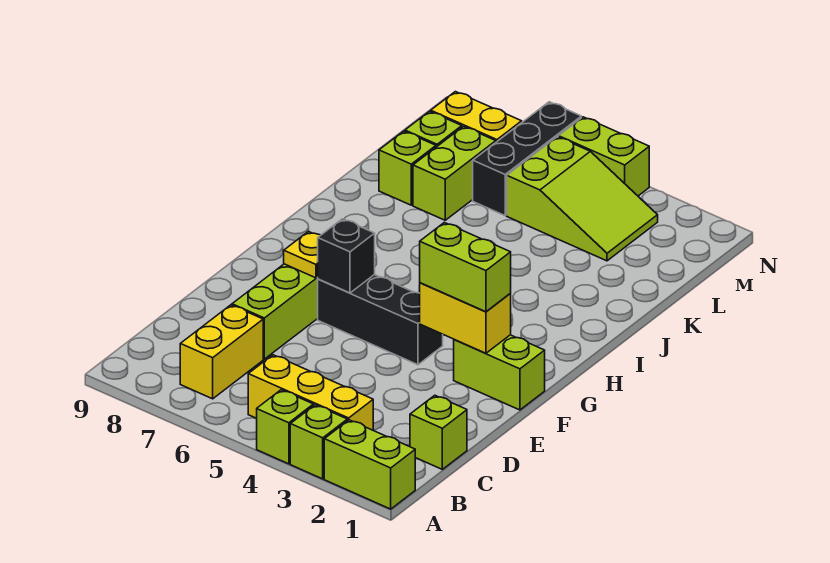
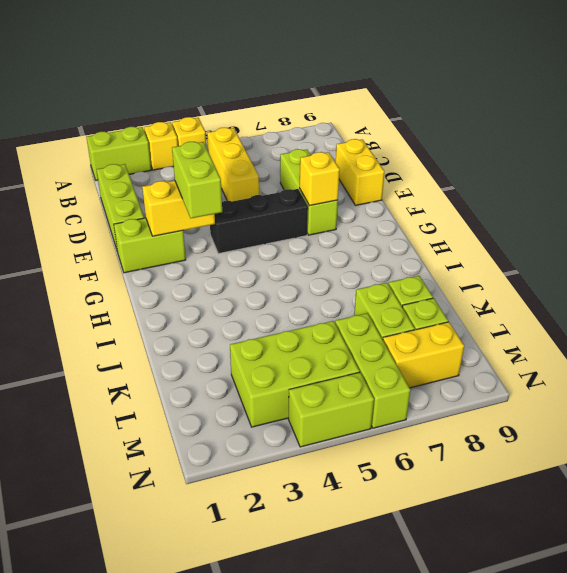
lime brick A3 level 1 -> yellow brick A3 level 1
lime brick A4 level 1 -> yellow brick A4 level 1
yellow brick B3:B5 level 1 -> yellow brick B5:D5 level 1
yellow brick B7:C7 level 1 -> yellow brick D9:E9 level 1
lime brick C1 level 1 -> lime brick C1:E1 level 1
lime brick F2:F3 level 3 -> lime brick F3:G3 level 3
black brick F6 level 2 -> none
yellow plate F7 level 2 -> yellow brick F7 level 2
lime slope L3:M5 level 1 top 5 -> lime brick L3:M5 level 1
black brick L6:N6 level 1 -> lime brick L6:N6 level 1

